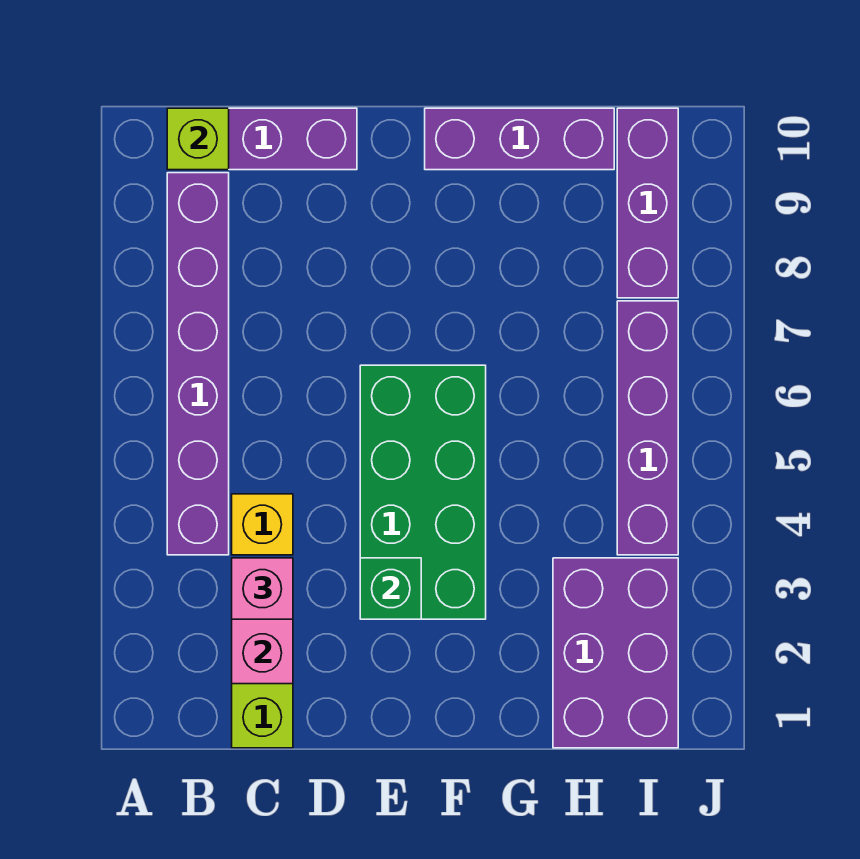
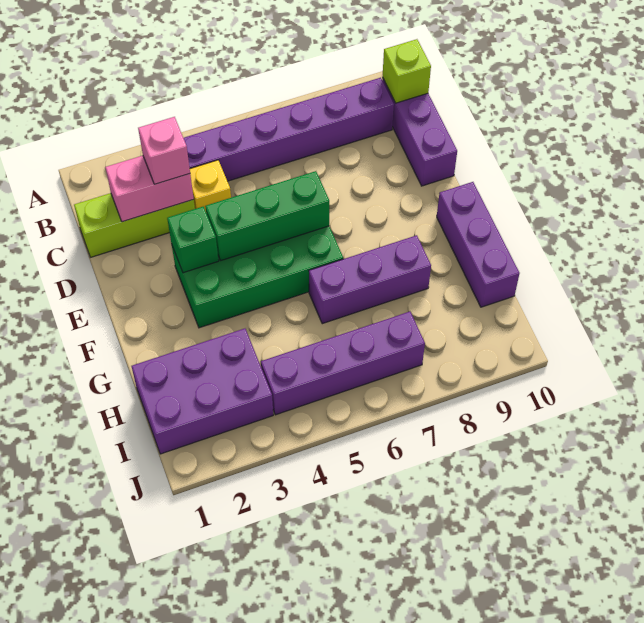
none -> green brick E4:E6 level 2
purple brick I8:I10 level 1 -> purple brick G6:G8 level 1

